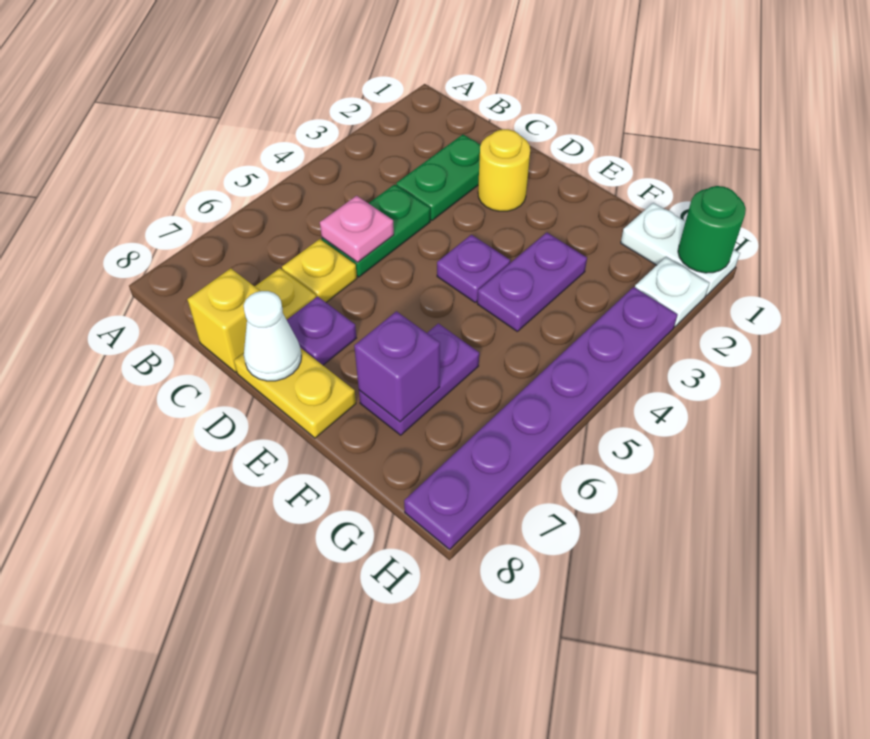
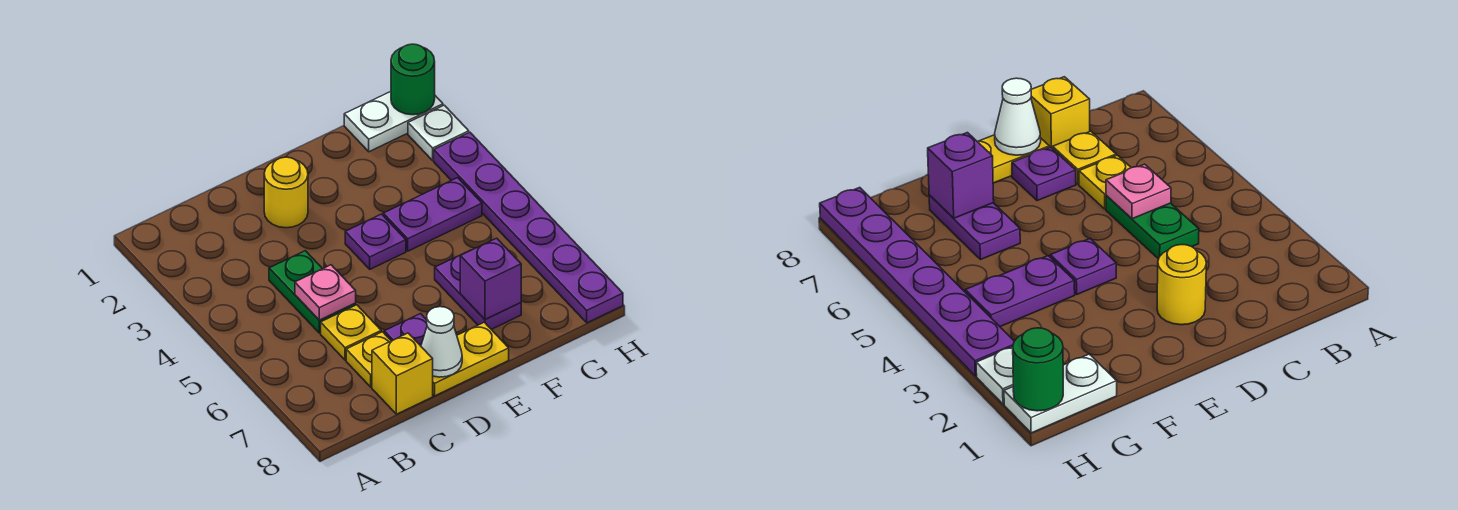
green plate C2:C3 level 1 -> none
purple plate F3:F4 level 1 -> purple plate F4:G4 level 1

